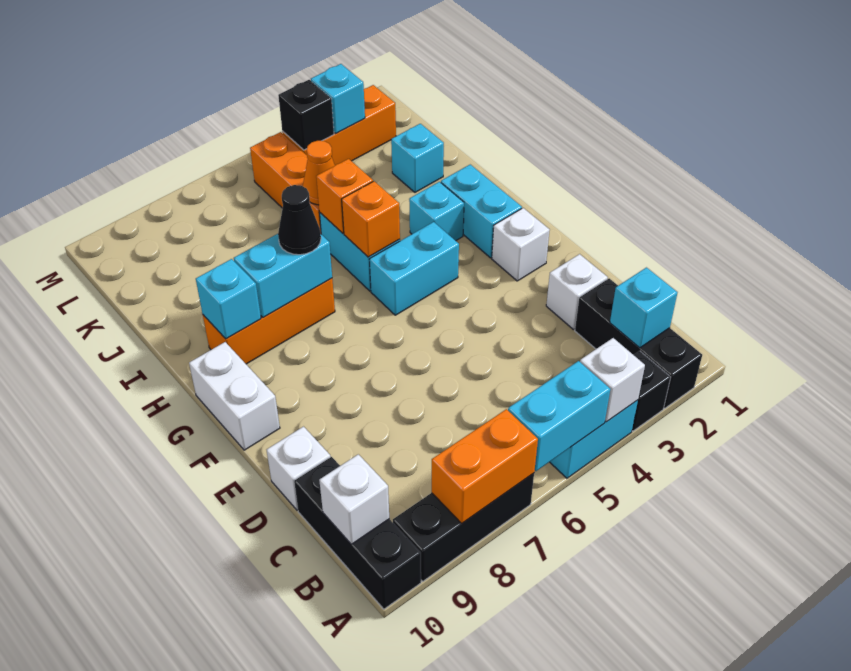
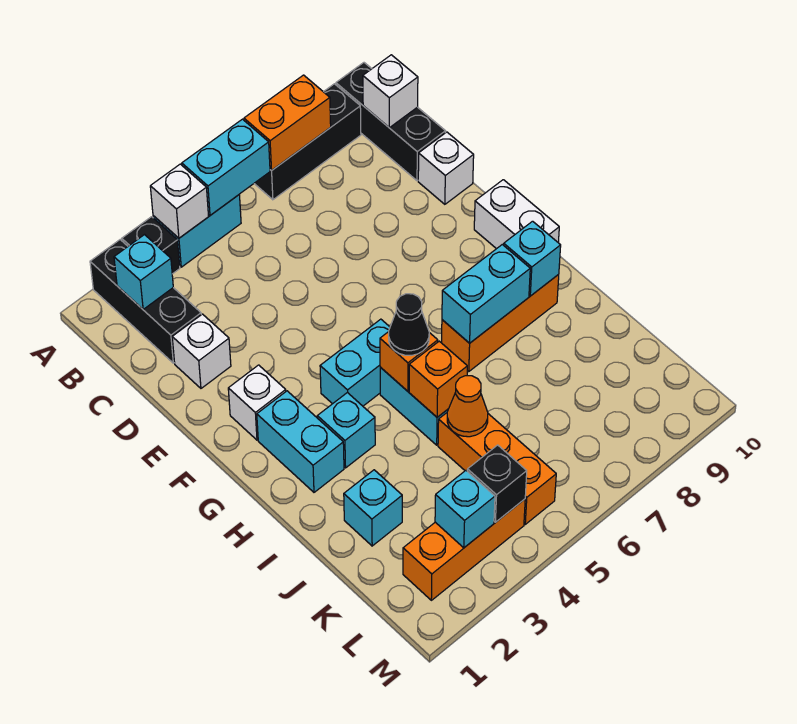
black cone H7 level 3 -> black cone H5 level 3

